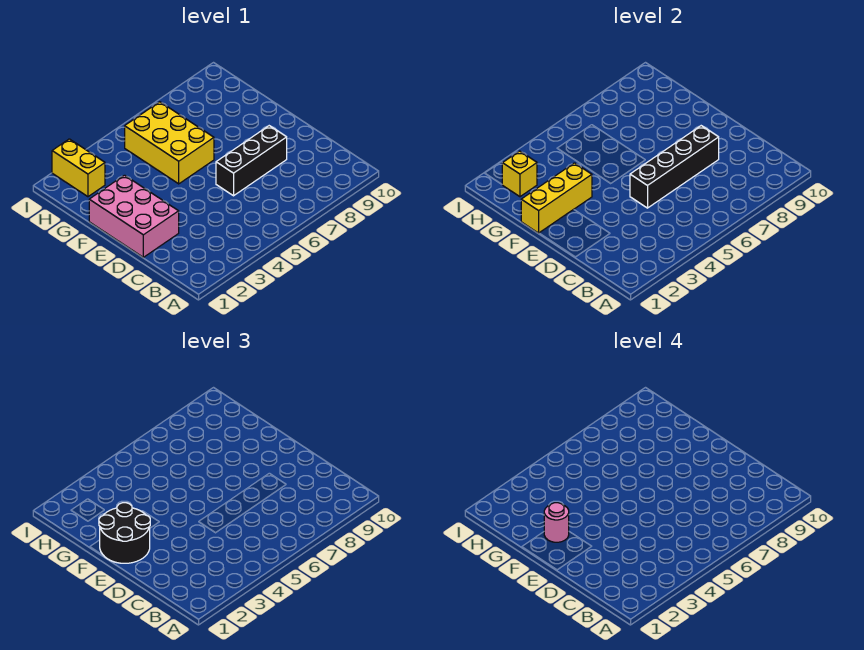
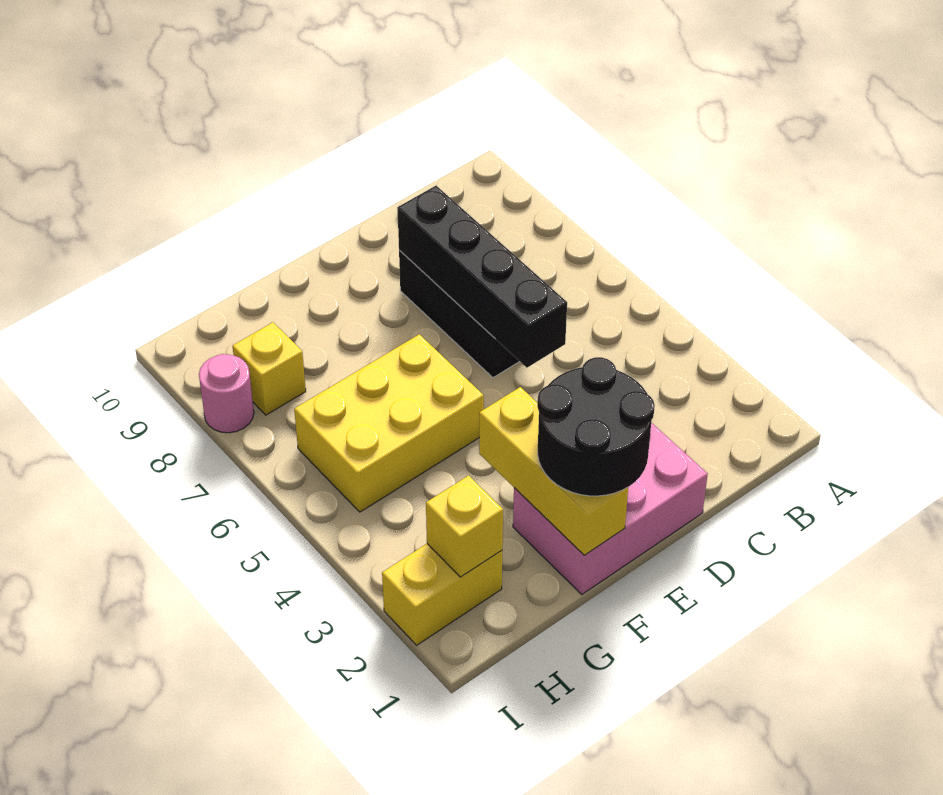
pink round brick F2 level 4 -> pink round brick I8 level 1
none -> yellow brick H8 level 1

